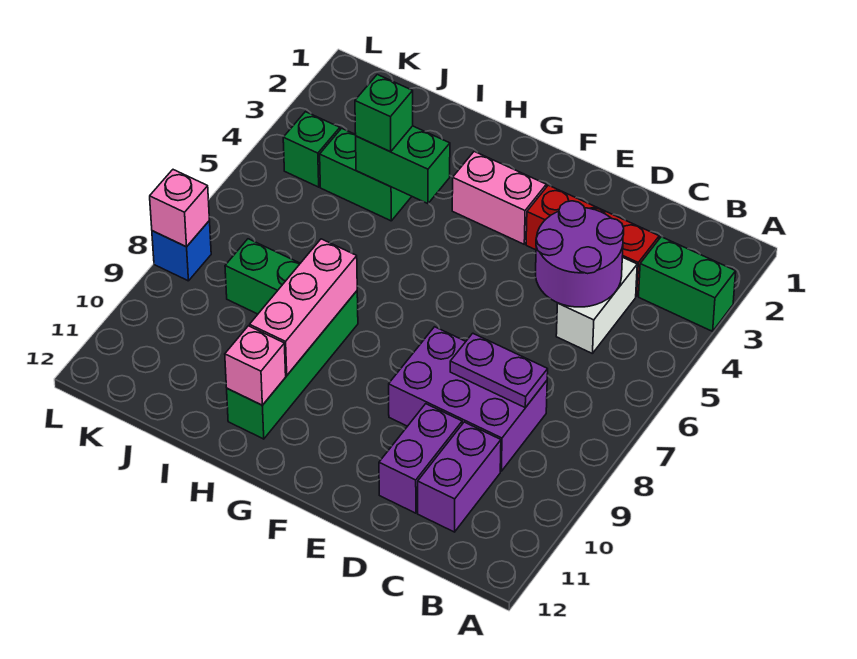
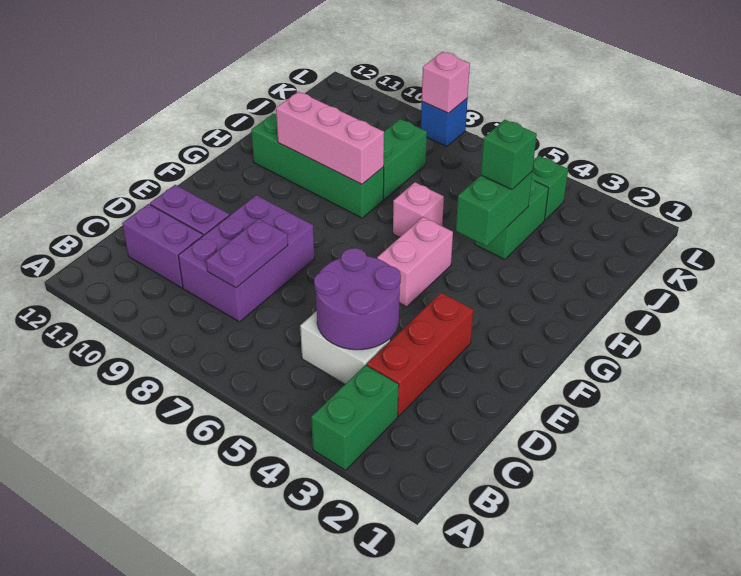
pink brick F3:G3 level 1 -> pink brick F5:G5 level 1
pink brick H11 level 2 -> pink brick H6 level 1

